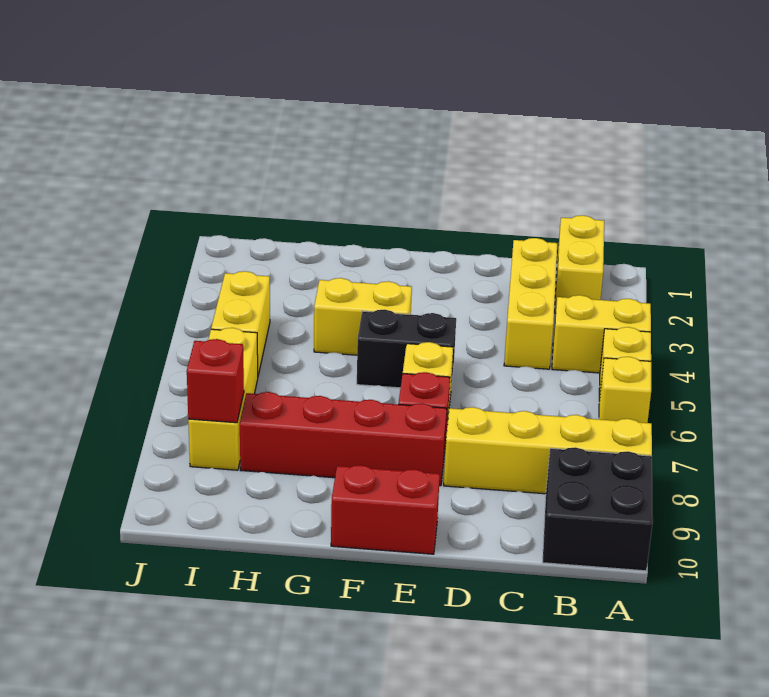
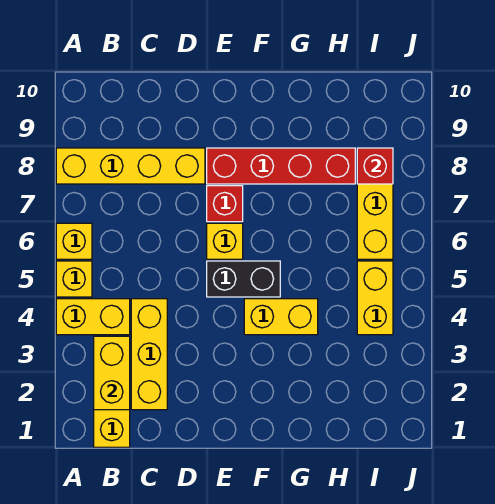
black brick A9:B10 level 1 -> none
none -> yellow brick B2:B3 level 2
red brick E10:F10 level 1 -> none

